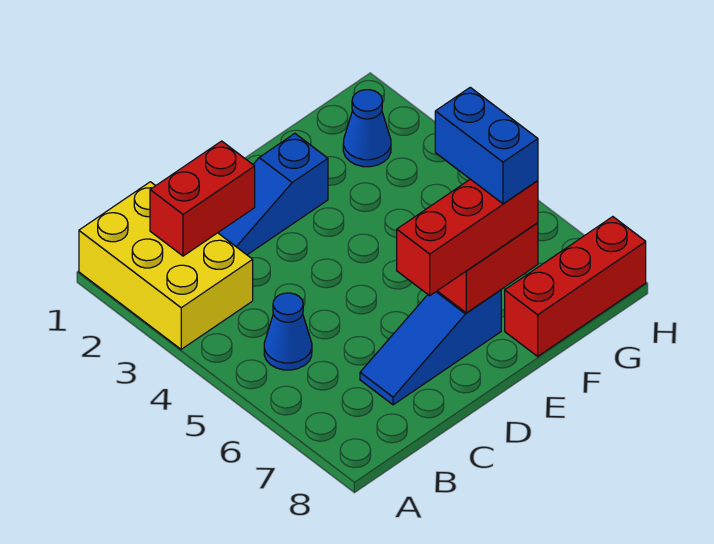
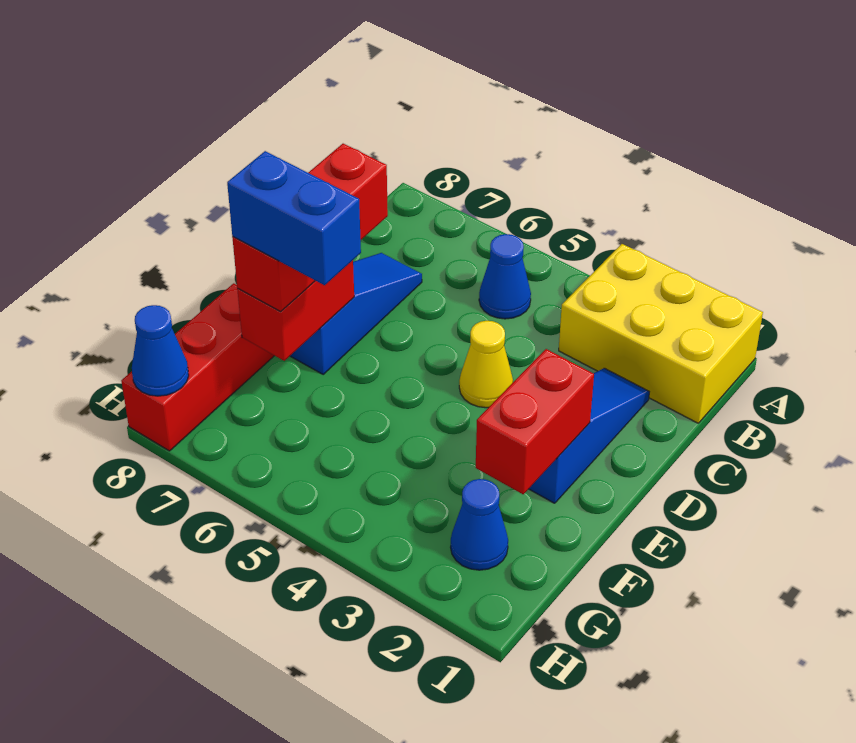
red brick B2:C2 level 2 -> red brick E2:F2 level 2
none -> yellow cone D4 level 1
none -> blue cone H8 level 2

